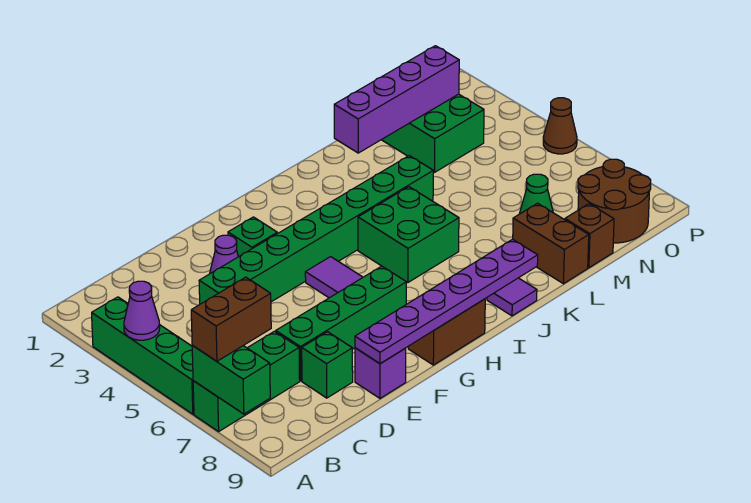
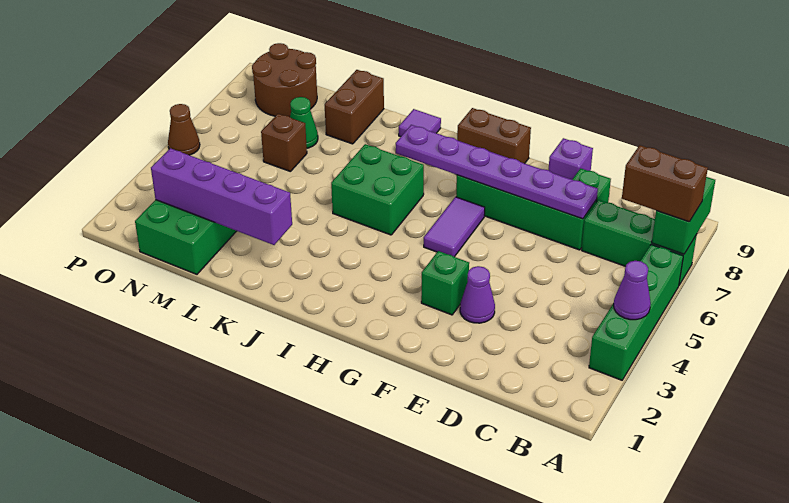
green brick D4:K4 level 1 -> none
purple plate E9:J9 level 2 -> purple plate D7:I7 level 2
brown brick M9 level 1 -> brown brick M6 level 1

